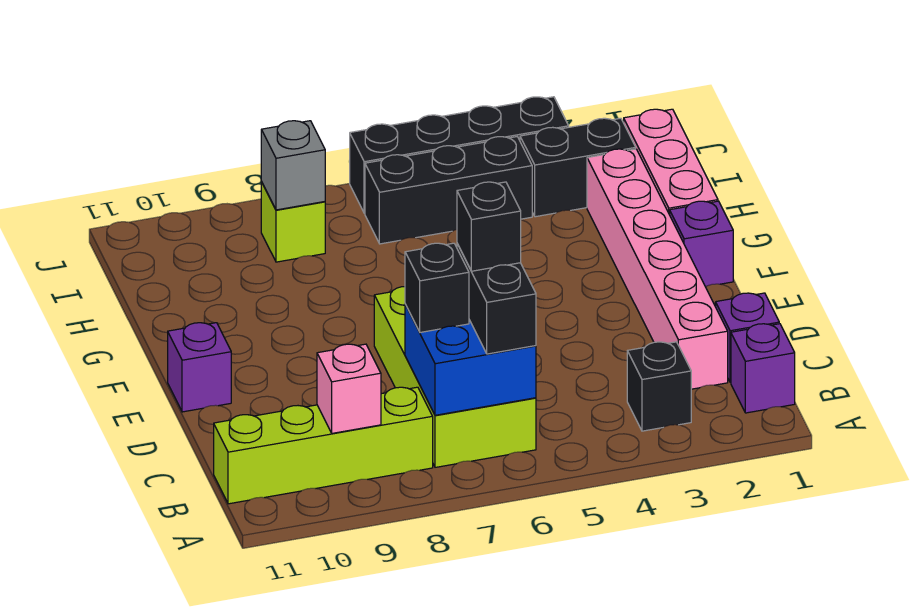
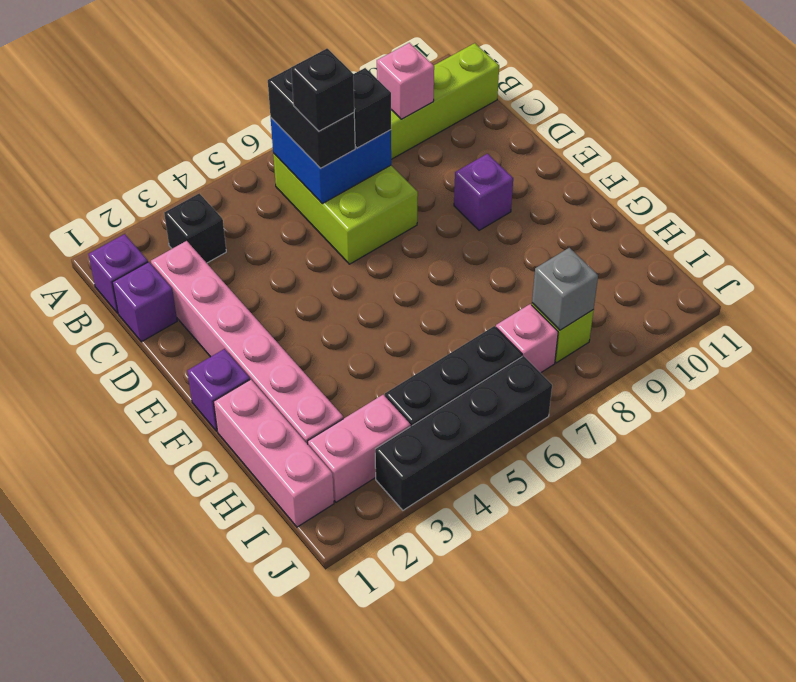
lime brick B6:E7 level 1 -> lime brick B6:D7 level 1
purple brick E11 level 1 -> purple brick E9 level 1
black brick I2:I3 level 1 -> pink brick I2:I3 level 1
none -> pink brick I7 level 1

